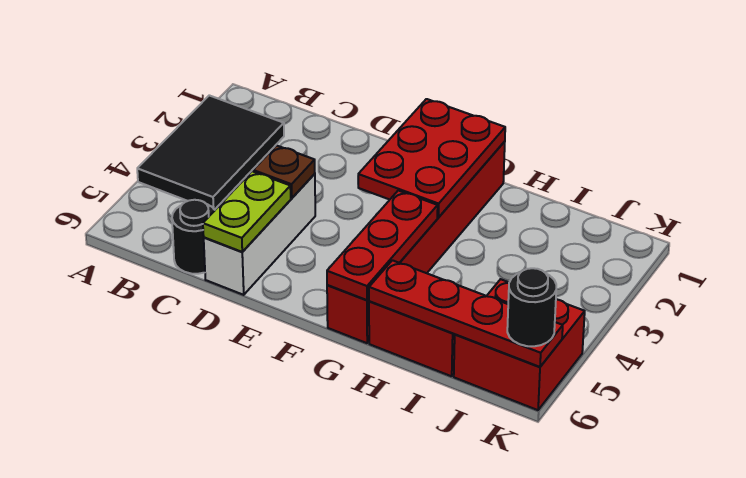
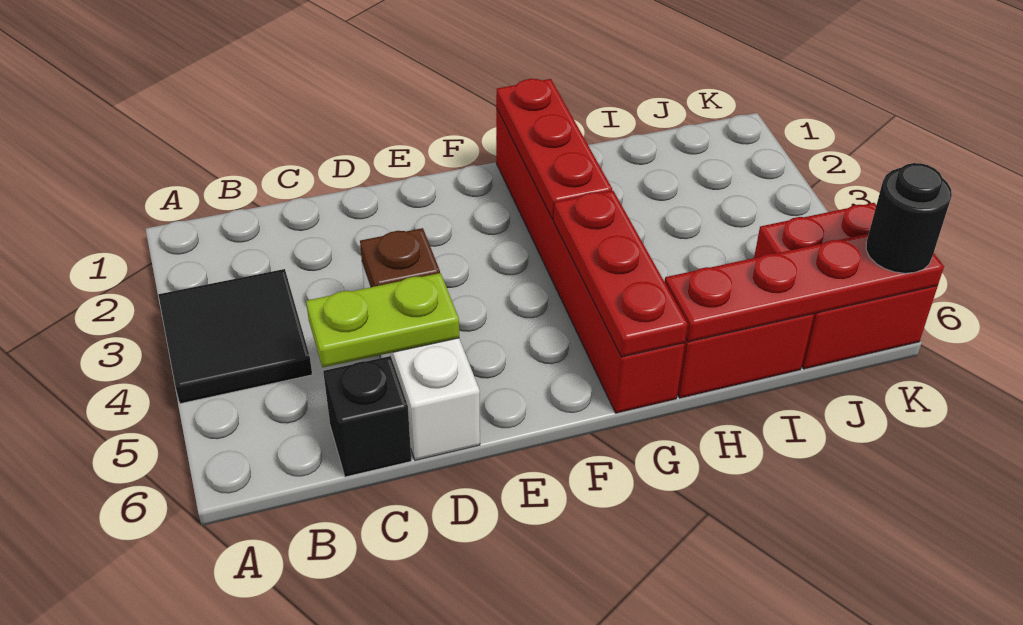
black tile A2:B4 level 1 -> black tile A3:B4 level 1
black round brick C6 level 1 -> black brick C6 level 1
lime plate D5:D6 level 2 -> lime plate C5:D5 level 2
red plate F1:G3 level 2 -> red plate G1:G3 level 2

